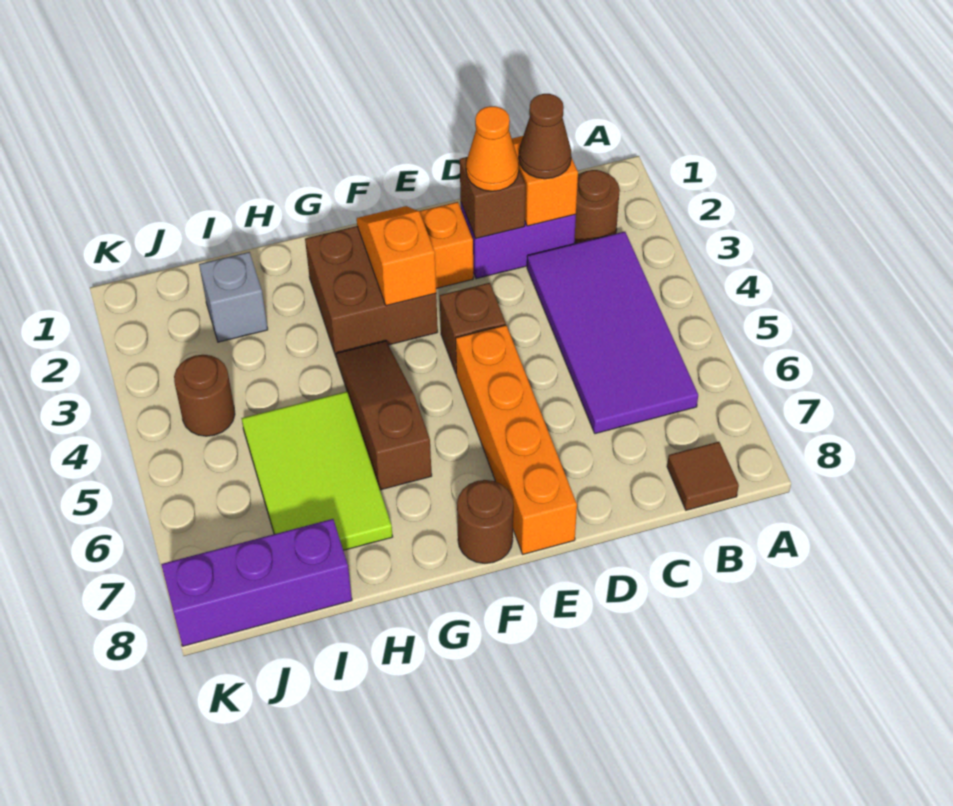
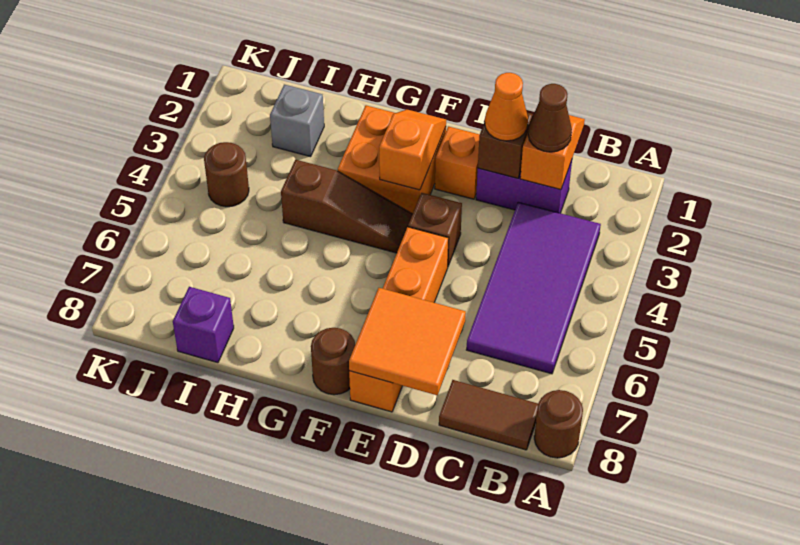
brown round brick B2 level 1 -> brown round brick A8 level 1
brown tile B8 level 1 -> brown tile B8:C8 level 1
none -> orange tile D7:E8 level 2
brown brick F2:G3 level 1 -> orange brick F2:G3 level 1
brown slope G4:G6 level 1 top 6 -> brown slope F4:H4 level 1 top H
lime tile H5:I7 level 1 -> none
purple brick I8:K8 level 1 -> purple brick I8 level 1

